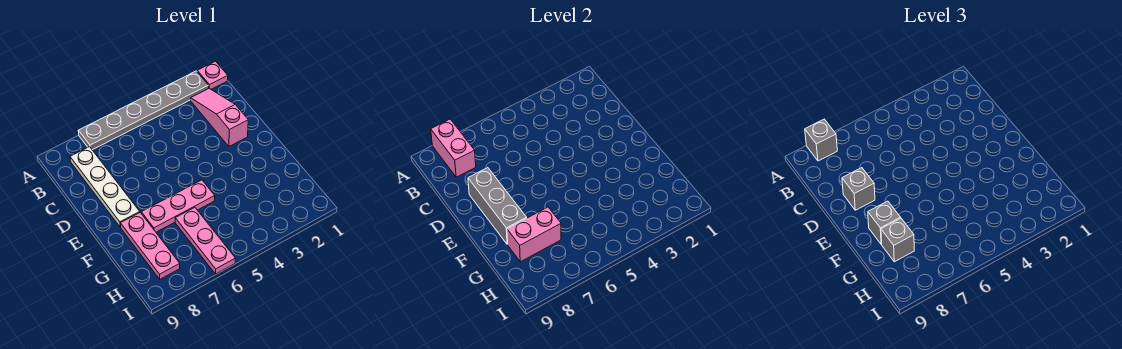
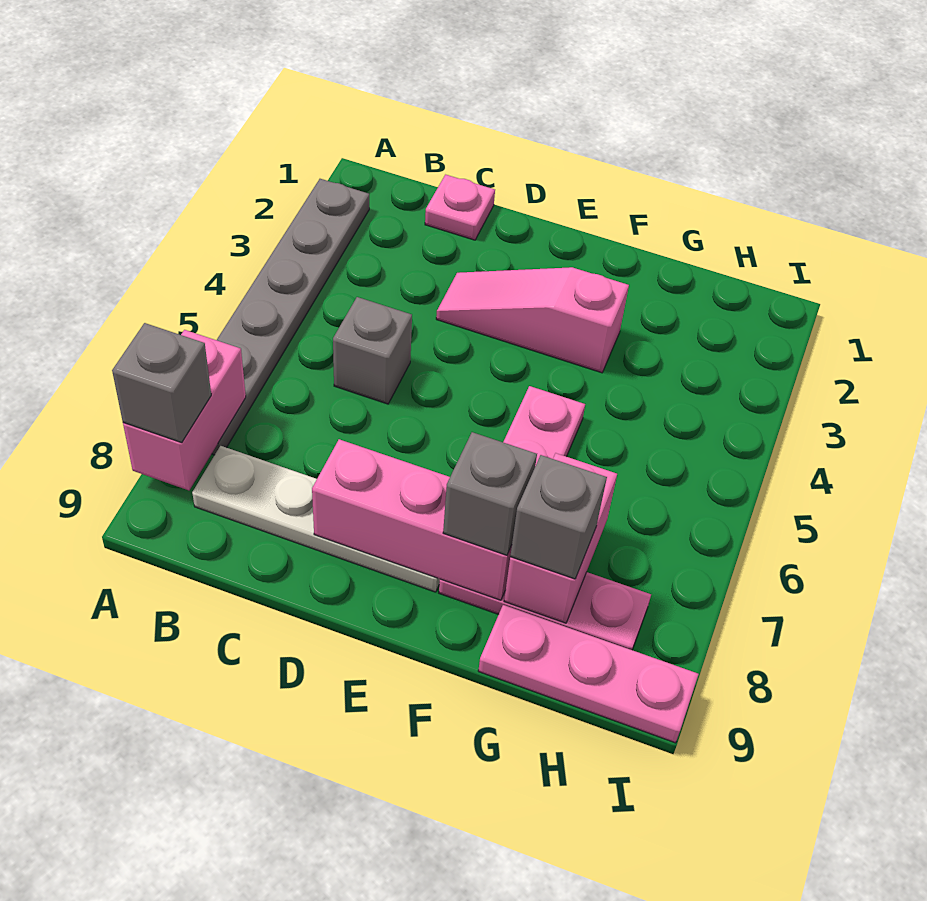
pink plate A1 level 1 -> pink plate C1 level 1
pink brick A8:B8 level 2 -> pink brick A7:A8 level 2
pink slope B2:D2 level 1 top D -> pink slope D3:F3 level 1 top F
grey brick D8:F8 level 2 -> pink brick D8:F8 level 2
grey brick D8 level 3 -> grey brick C5 level 1
pink plate G6:I6 level 1 -> pink plate G9:I9 level 1

